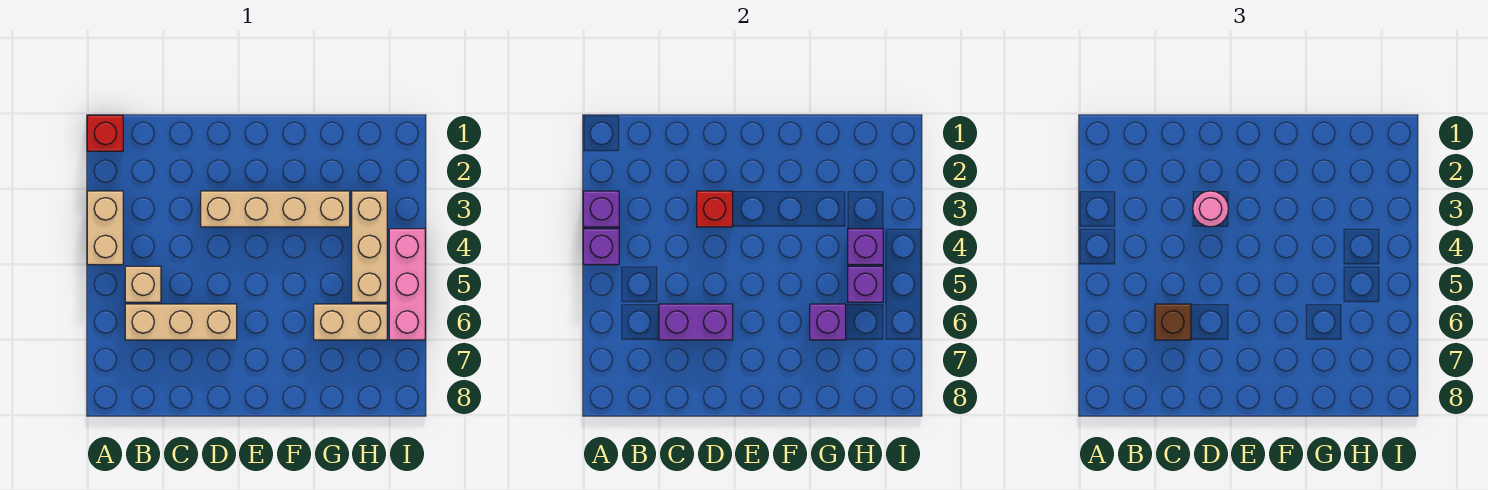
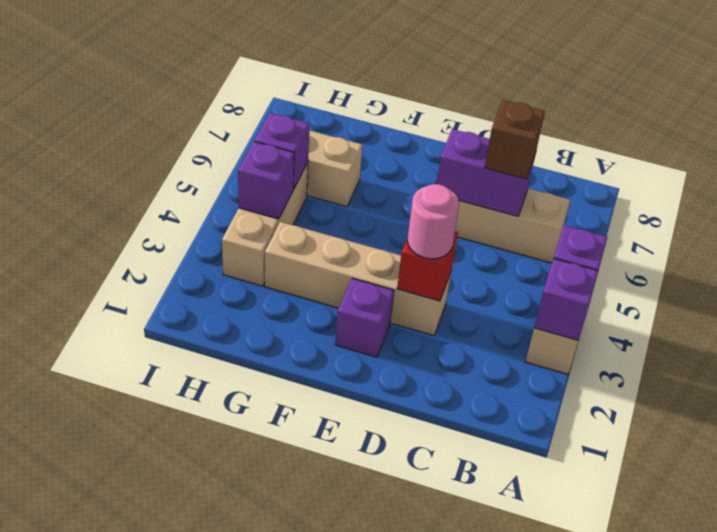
red brick A1 level 1 -> none
tan brick B5 level 1 -> none
purple brick G6 level 2 -> purple brick E2 level 1
pink brick I4:I6 level 1 -> none

